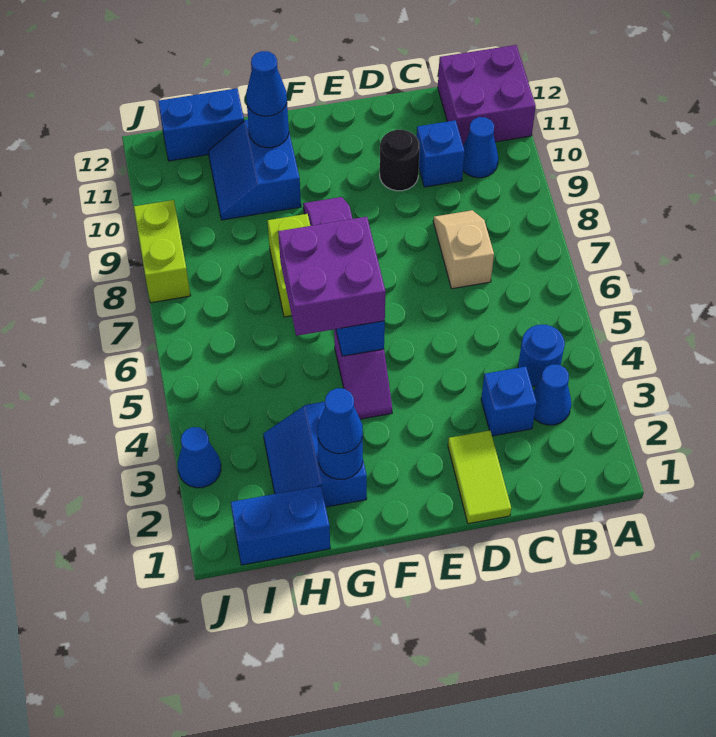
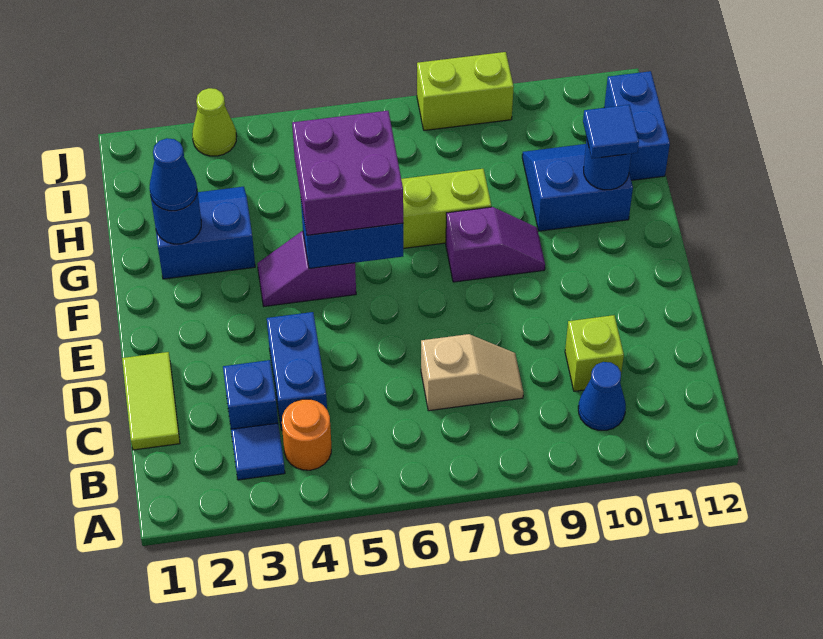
purple brick A11:B12 level 1 -> none
blue cone B3 level 1 -> blue tile B3 level 1
blue round brick B4 level 1 -> orange round brick B4 level 1
blue brick C10 level 1 -> lime brick C10 level 1
lime tile D1:D2 level 1 -> lime tile C1:D1 level 1
black round brick D10 level 1 -> none
blue cone G11 level 3 -> blue tile G11 level 3
blue brick H1:I1 level 1 -> blue brick C4:D4 level 1
blue cone J3 level 1 -> lime cone J3 level 1

